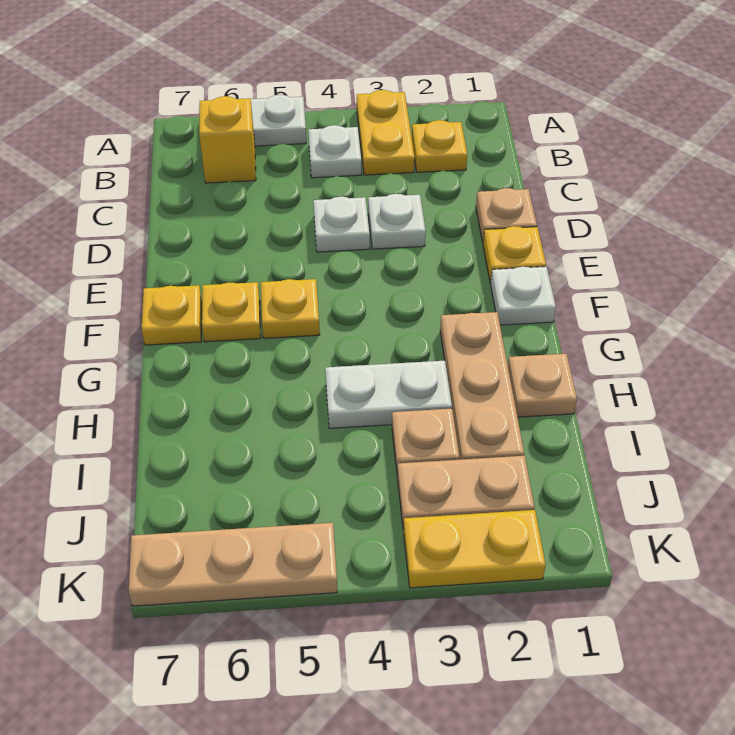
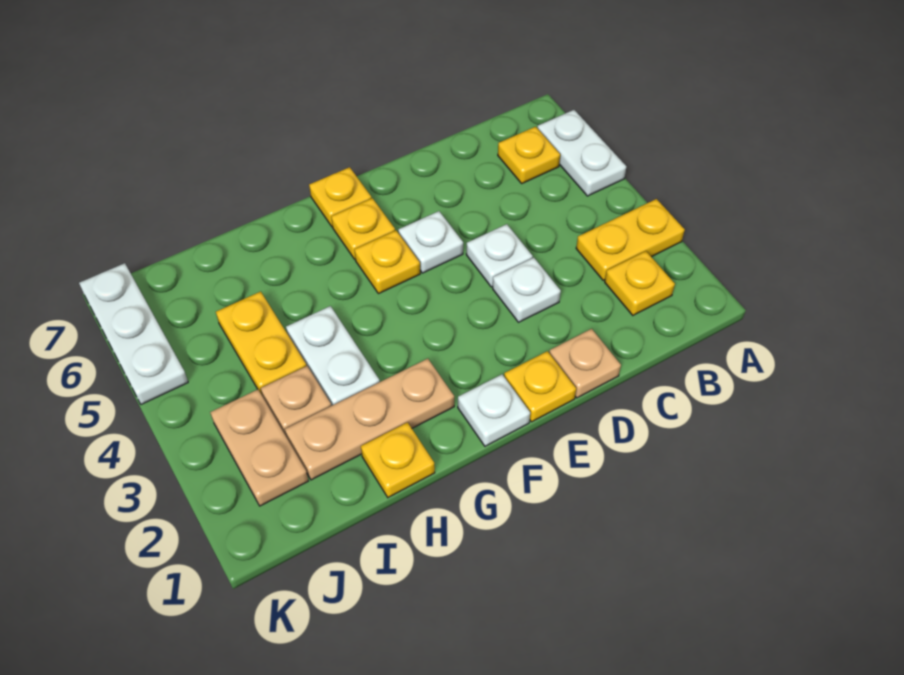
white plate B4 level 1 -> white plate E5 level 1
yellow brick B6 level 1 -> yellow plate B6 level 1
tan plate H1 level 1 -> yellow plate H1 level 1
yellow plate K2:K3 level 1 -> yellow plate I4:I5 level 1
tan plate K5:K7 level 1 -> white plate K5:K7 level 1

